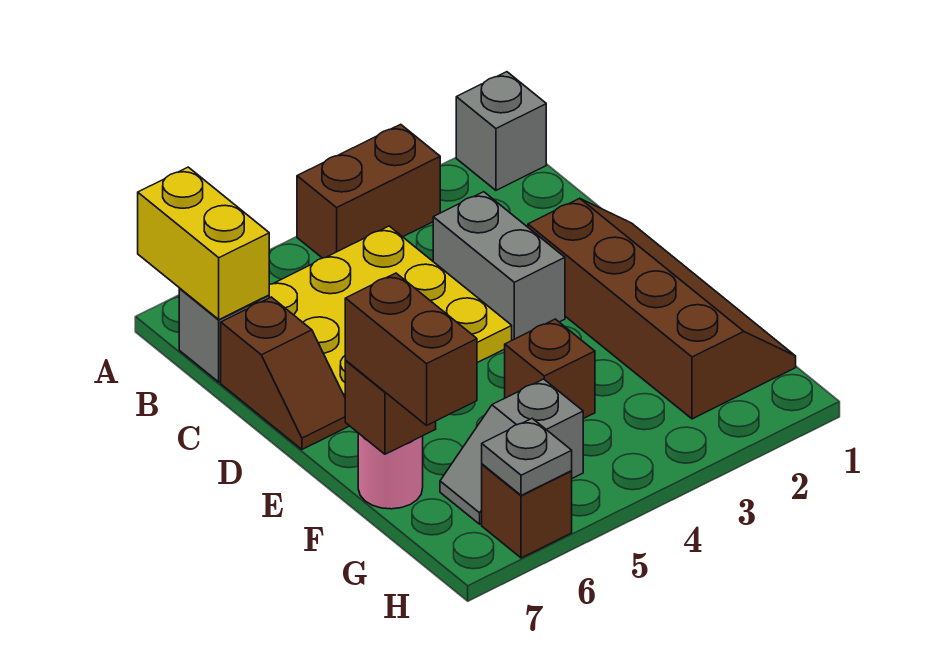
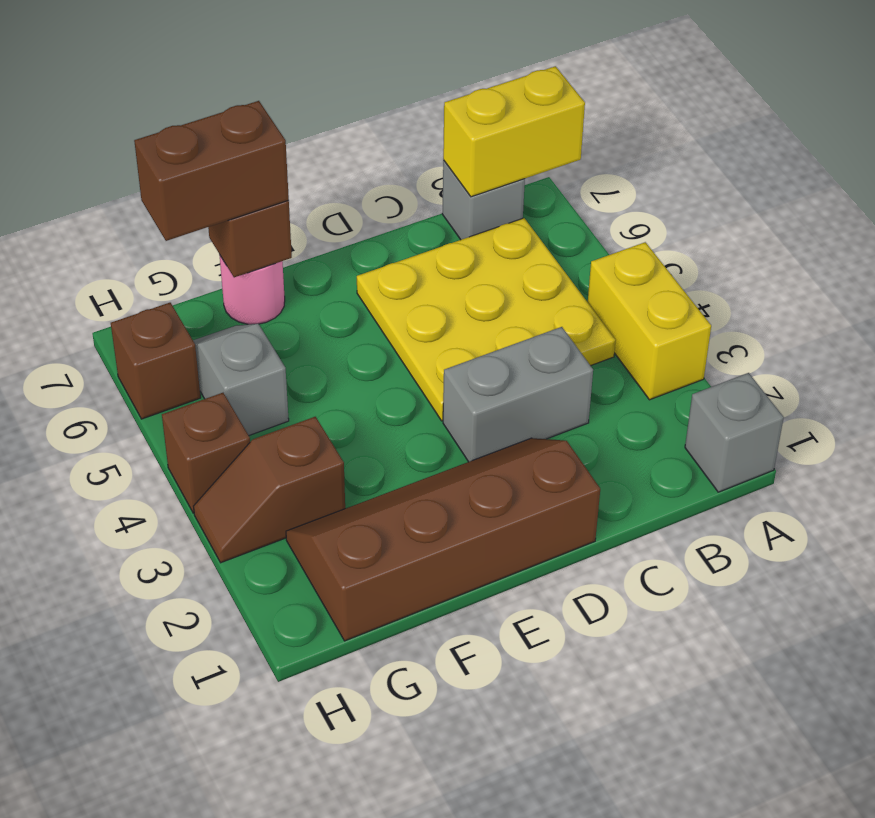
brown brick A3:A4 level 1 -> yellow brick A3:A4 level 1
brown slope C7:D7 level 1 top C -> brown slope G3:H3 level 1 top G
brown slope D1:G2 level 1 top 2 -> brown slope D1:G2 level 1 top 1
brown brick F4 level 1 -> brown brick H4 level 1
grey plate H6 level 2 -> none

